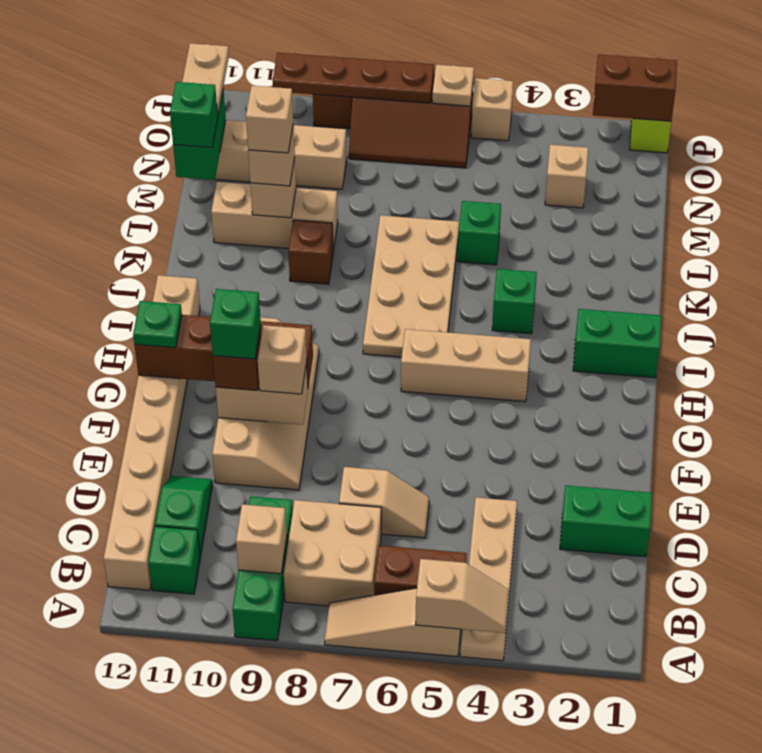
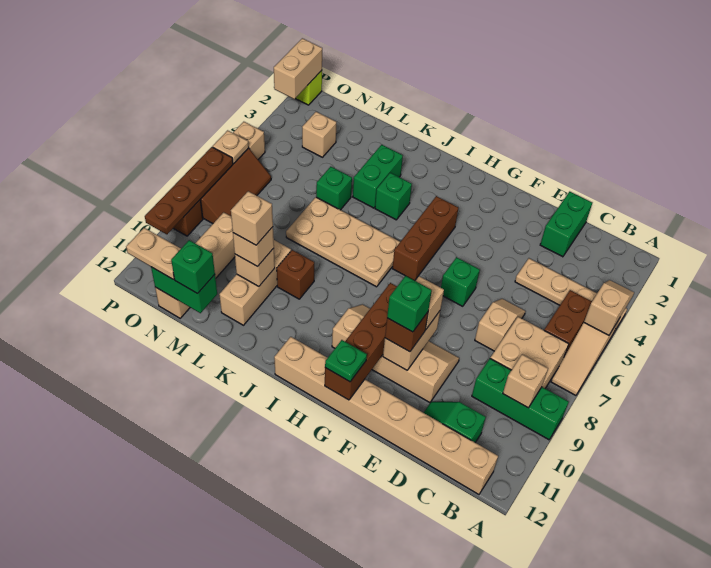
green brick B11 level 1 -> green brick F6 level 1
tan brick H4:H6 level 1 -> brown brick H4:H6 level 1
green brick I1:I2 level 1 -> green brick K3:K4 level 1
brown brick P1:P2 level 2 -> tan brick P1:P2 level 2

